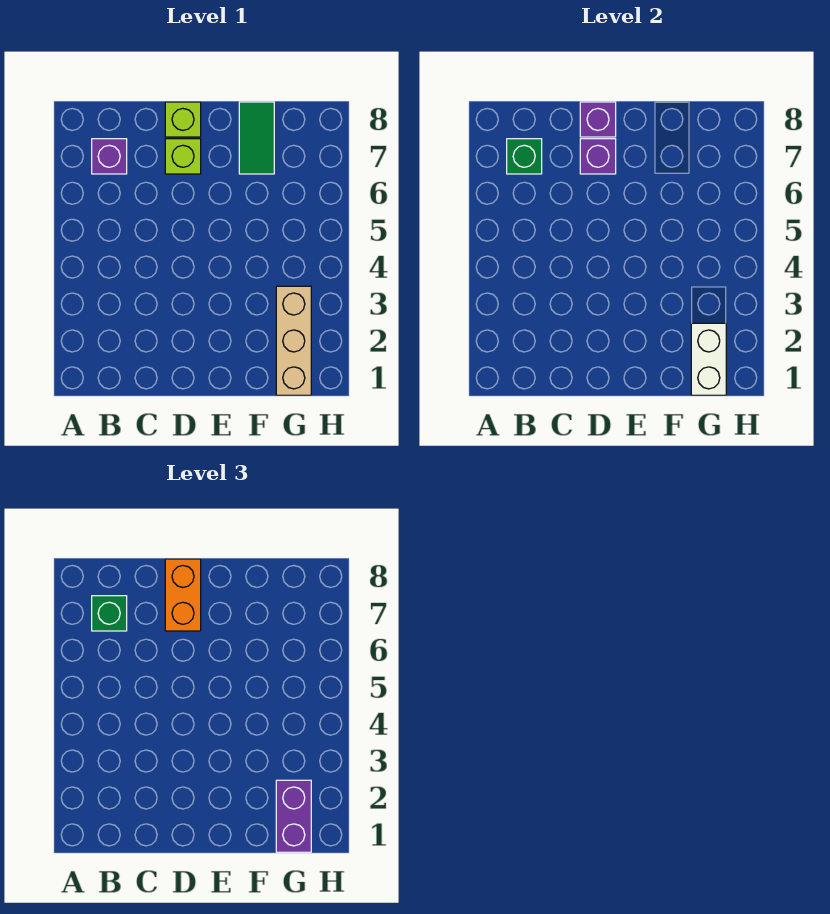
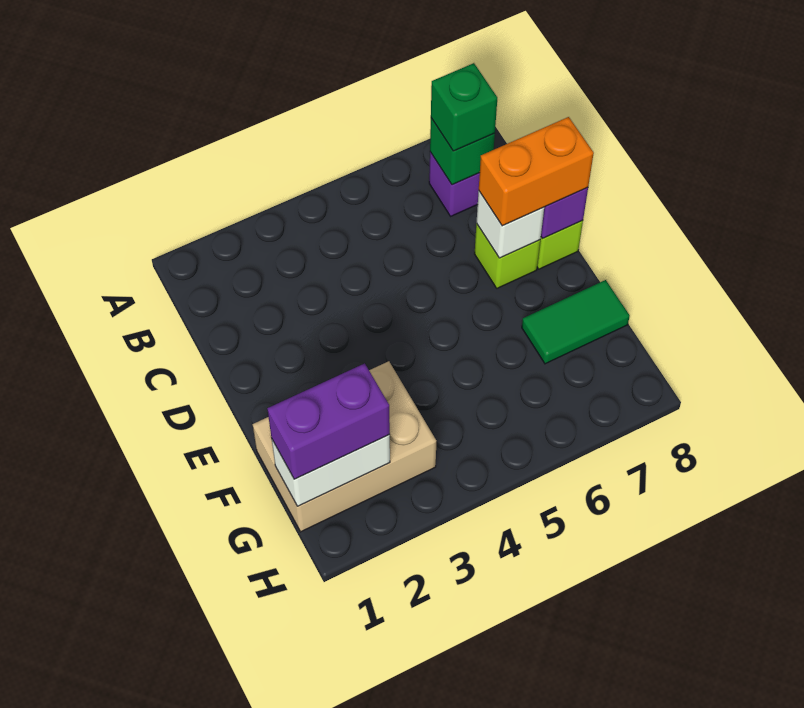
purple brick D7 level 2 -> white brick D7 level 2
tan brick G1:G3 level 1 -> tan brick F1:G3 level 1

